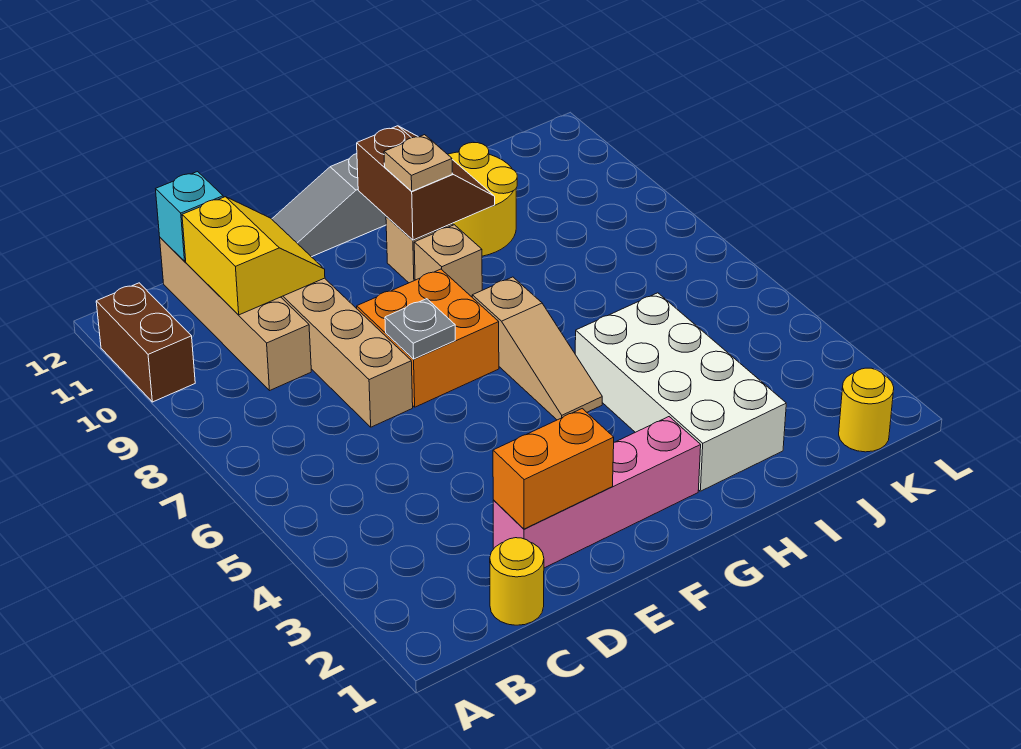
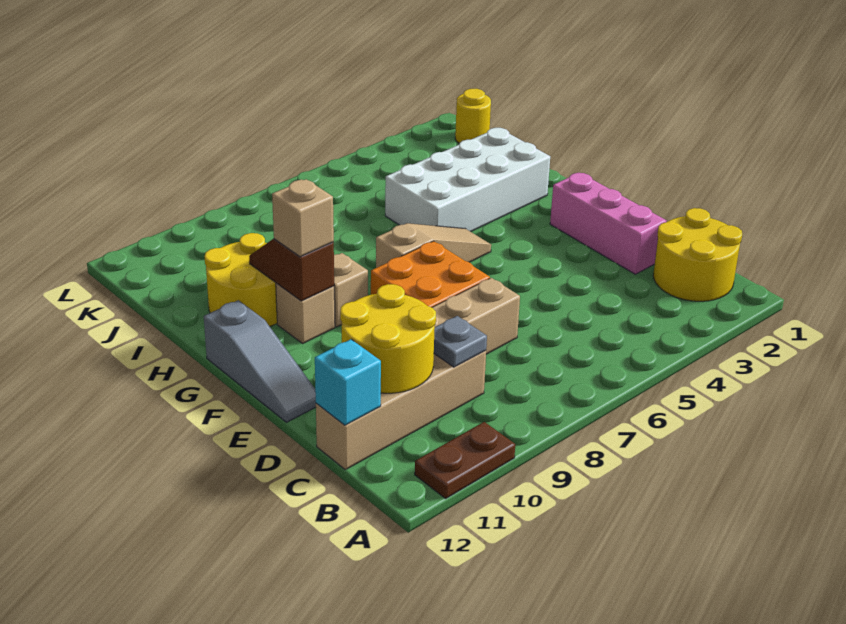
brown brick A10:A11 level 1 -> brown plate A10:A11 level 1
yellow round brick C1 level 1 -> yellow round brick B1:C2 level 1
yellow slope C10:D11 level 2 top C -> yellow round brick C10:D11 level 2
pink brick D2:G2 level 1 -> pink brick D2:F2 level 1
orange brick D2:E2 level 2 -> none
grey plate E7 level 2 -> grey plate C9 level 2
brown slope G10:H11 level 2 top G -> brown slope G10:H10 level 2 top G
tan plate G10 level 3 -> tan brick G10 level 3

